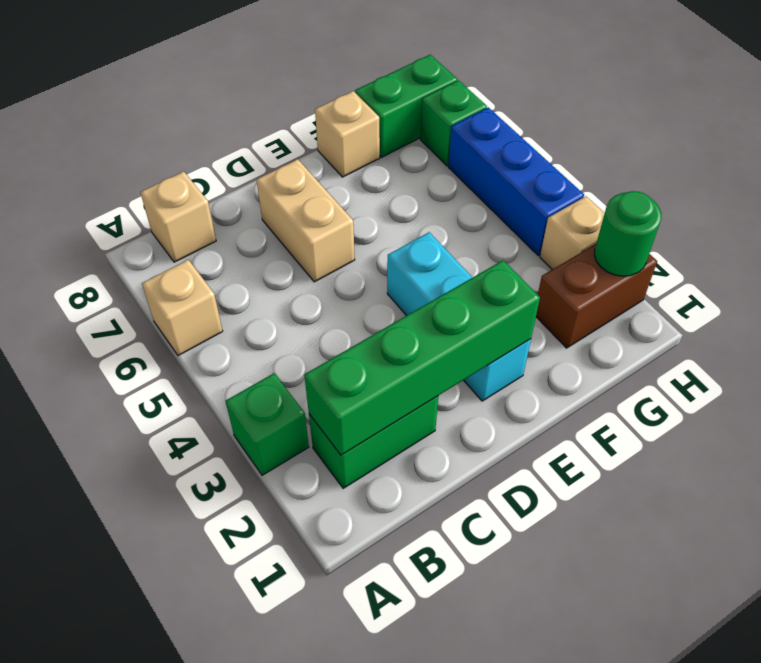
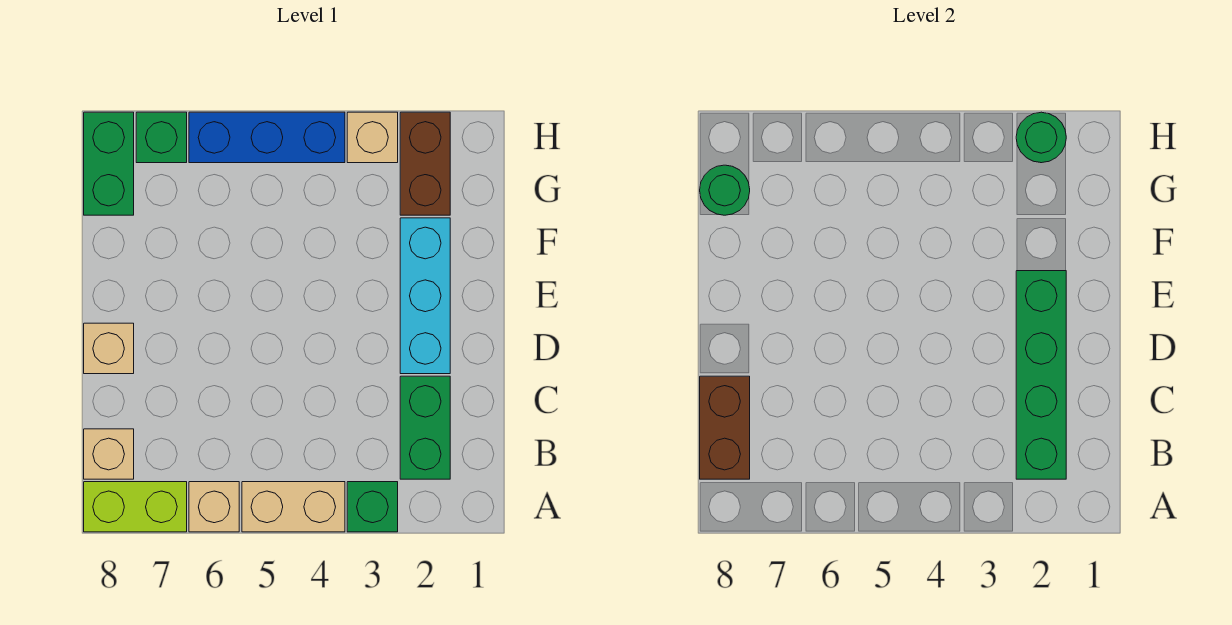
none -> lime brick A7:A8 level 1
none -> brown brick B8:C8 level 2
tan brick D6:D7 level 1 -> tan brick A4:A5 level 1
cyan brick E2:E4 level 1 -> cyan brick D2:F2 level 1
tan brick F8 level 1 -> tan brick D8 level 1
none -> green round brick G8 level 2

